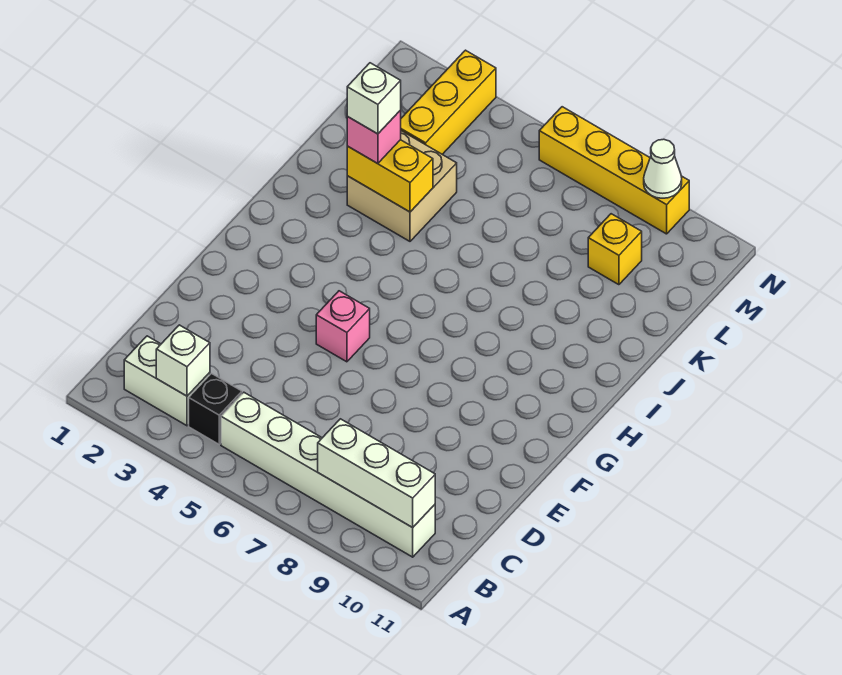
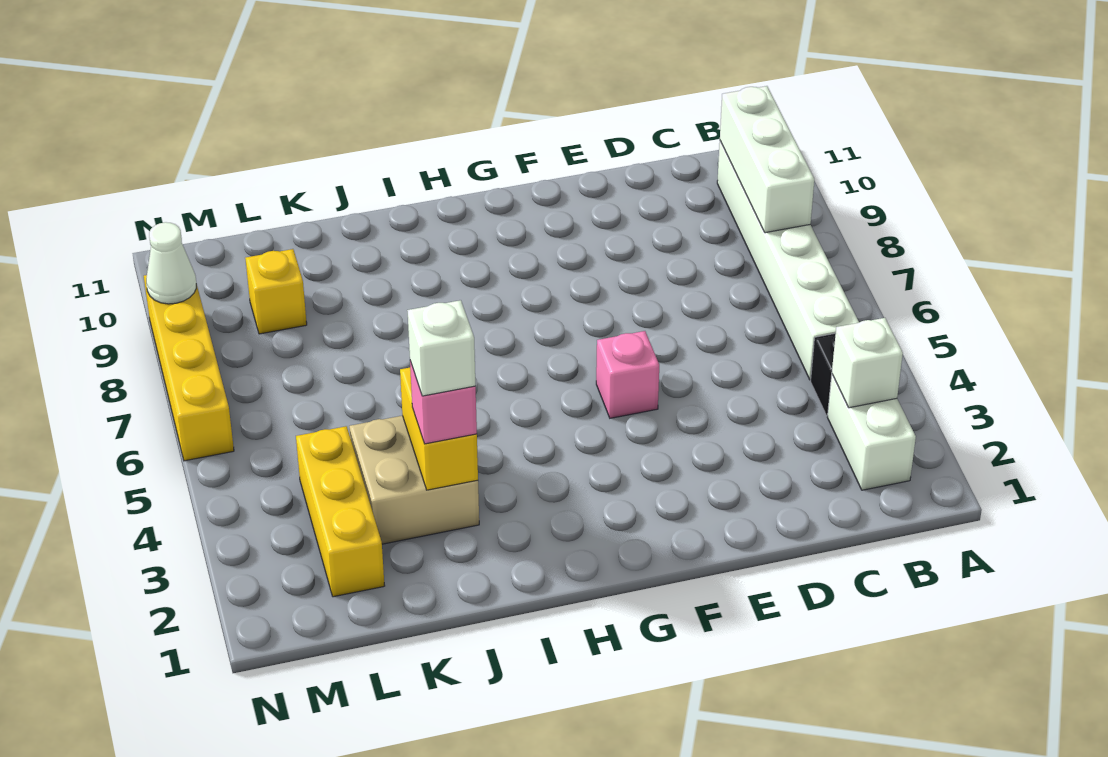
yellow brick L3:N3 level 1 -> yellow brick L2:L4 level 1

